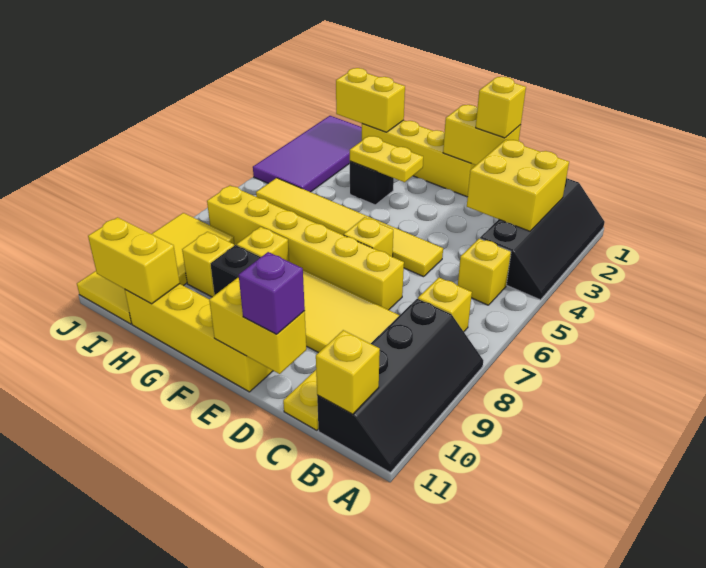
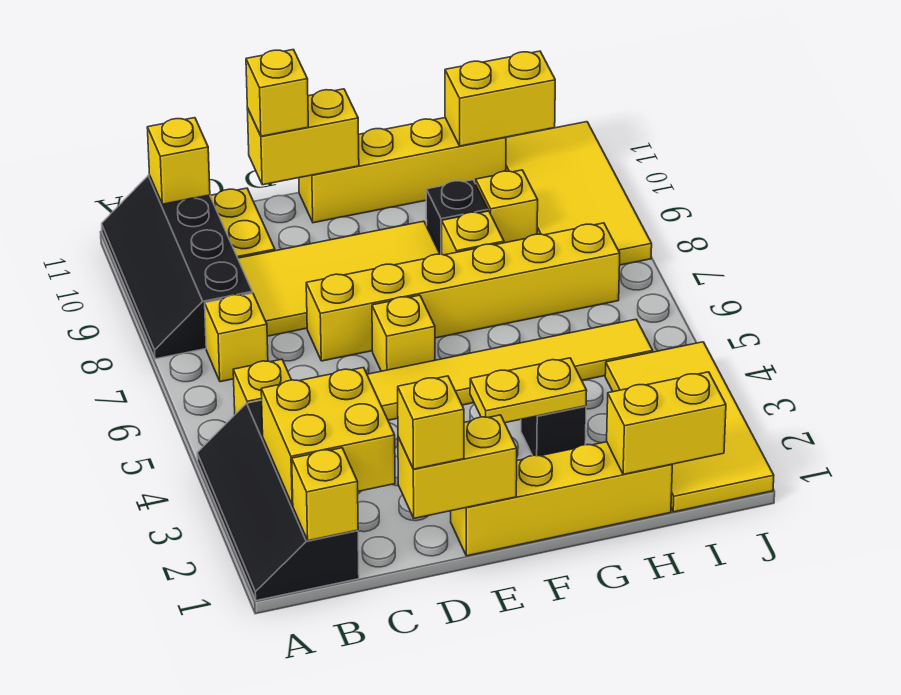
none -> yellow brick B1 level 2
purple brick D11 level 3 -> yellow brick D11 level 3
purple tile I1:J4 level 1 -> yellow tile I1:J4 level 1

